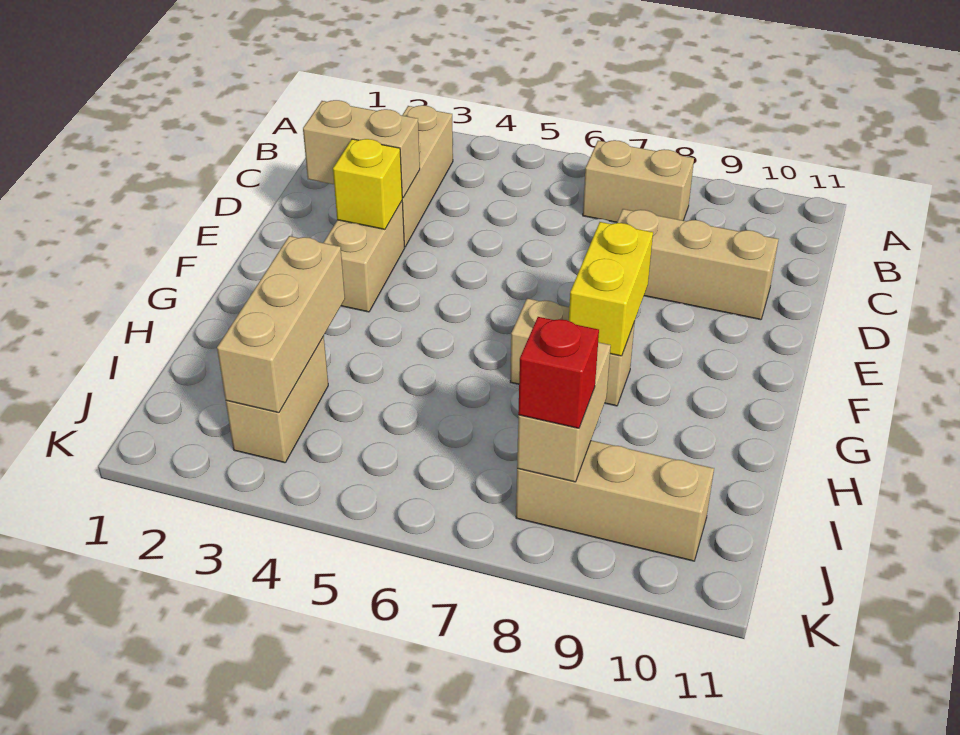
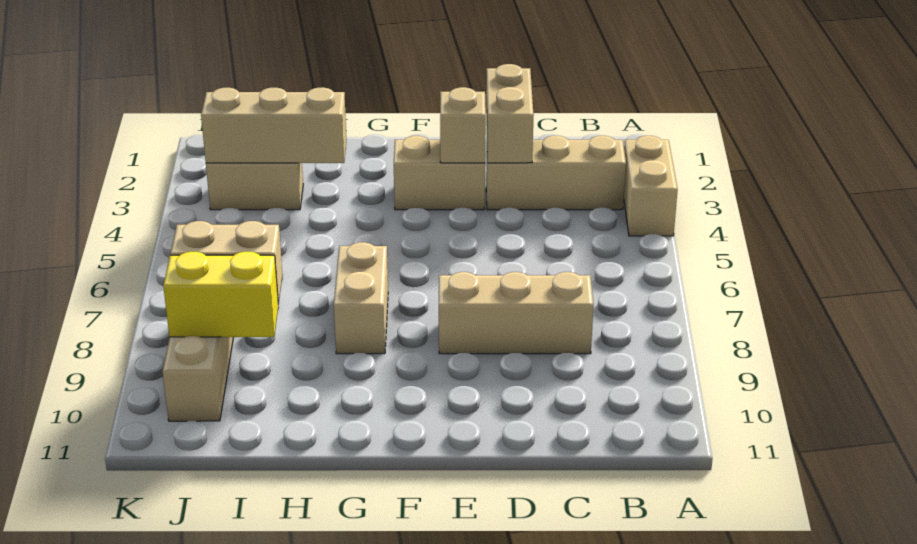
tan brick B7:B8 level 1 -> tan brick A3:A4 level 1
tan brick D8:D10 level 1 -> tan brick C8:E8 level 1
yellow brick E3 level 2 -> tan brick E3 level 2
yellow brick F8:G8 level 2 -> yellow brick I9:J9 level 2
red brick J8 level 3 -> none

